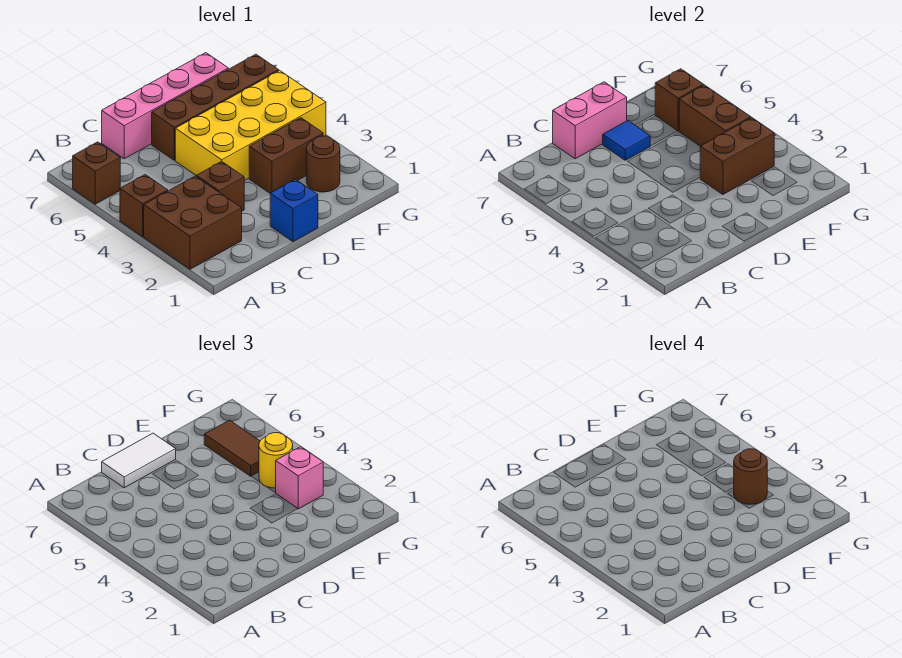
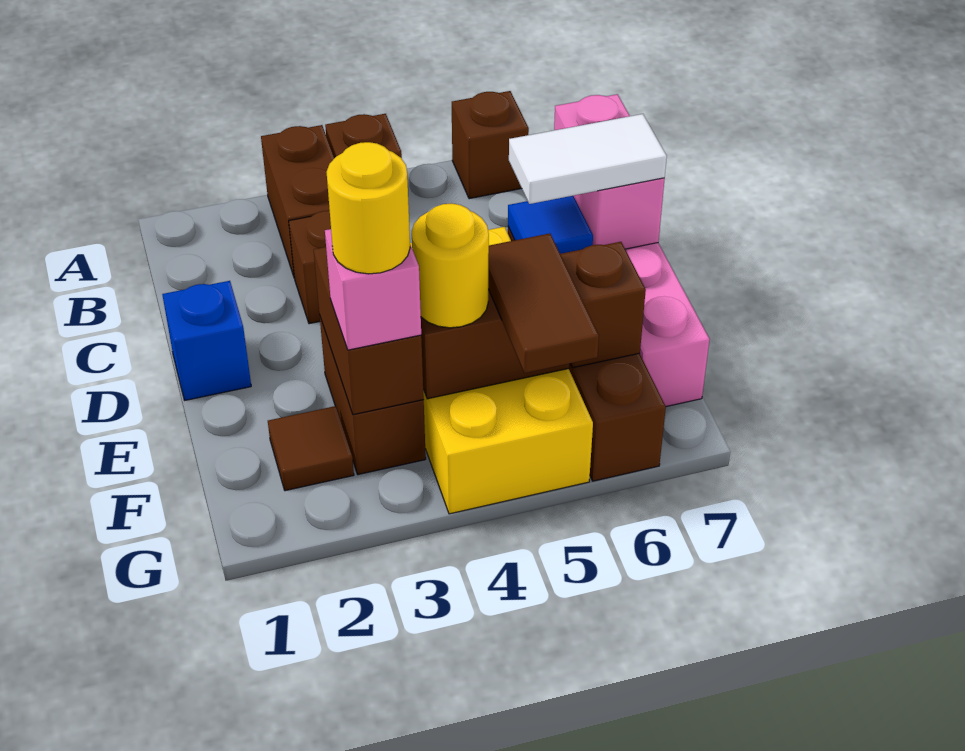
brown brick A2:B3 level 1 -> brown brick A3:B3 level 1
white tile C7:D7 level 3 -> white tile D6:D7 level 3
brown round brick F2 level 1 -> brown tile F2 level 1
brown round brick F3 level 4 -> yellow round brick F3 level 4
brown tile F5:F6 level 3 -> brown tile F5:G5 level 3

